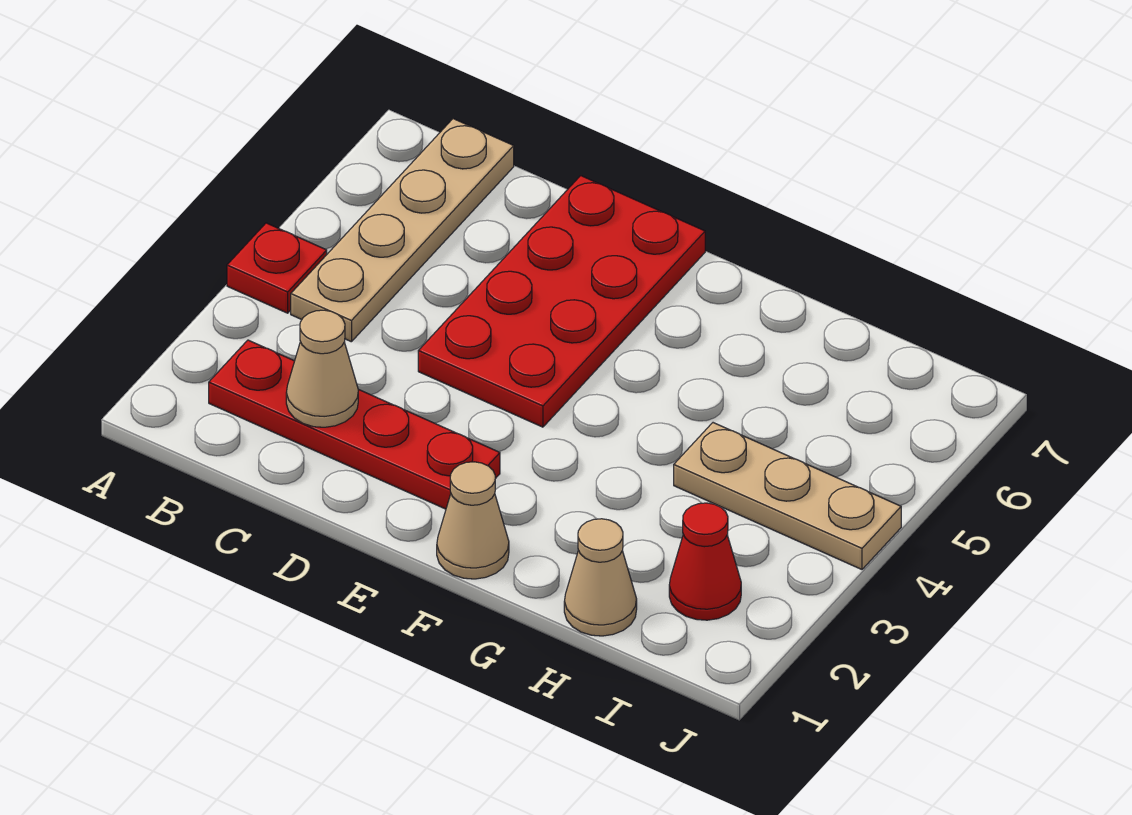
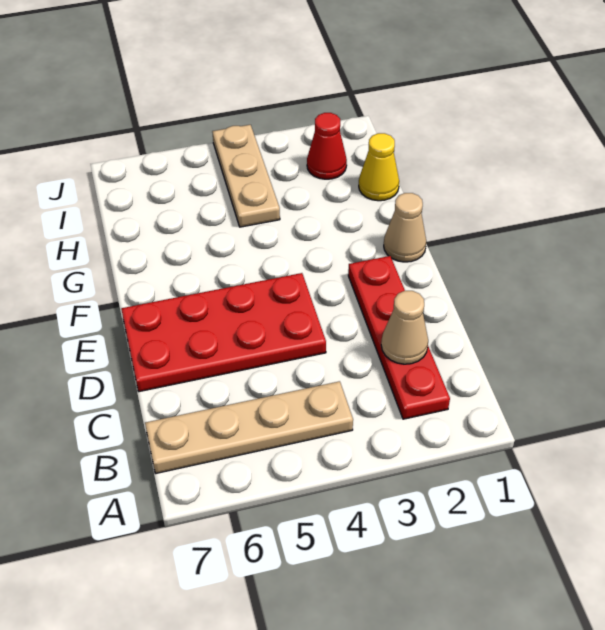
red plate A4 level 1 -> none
tan cone H1 level 1 -> yellow cone H1 level 1

